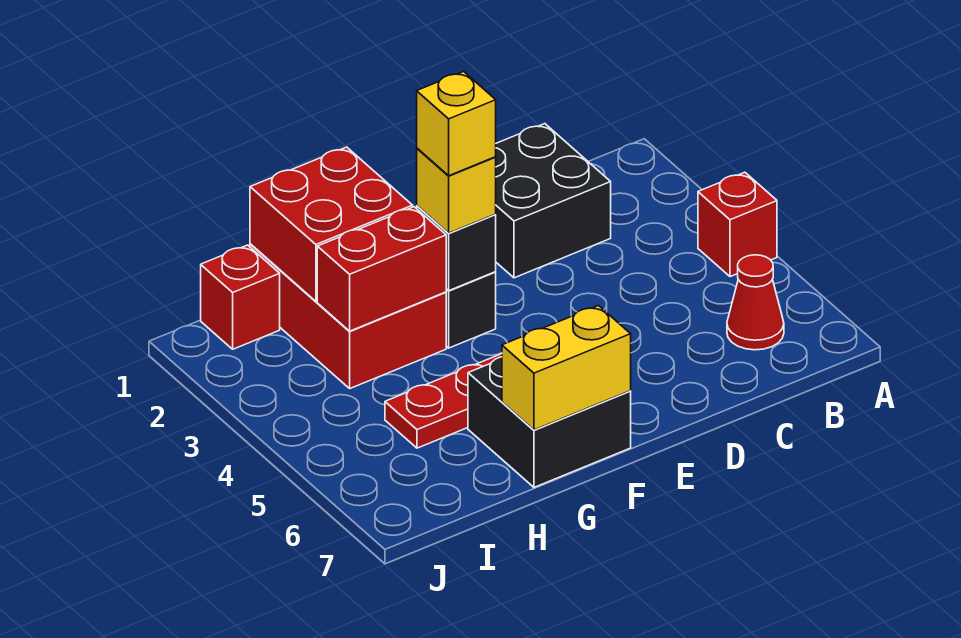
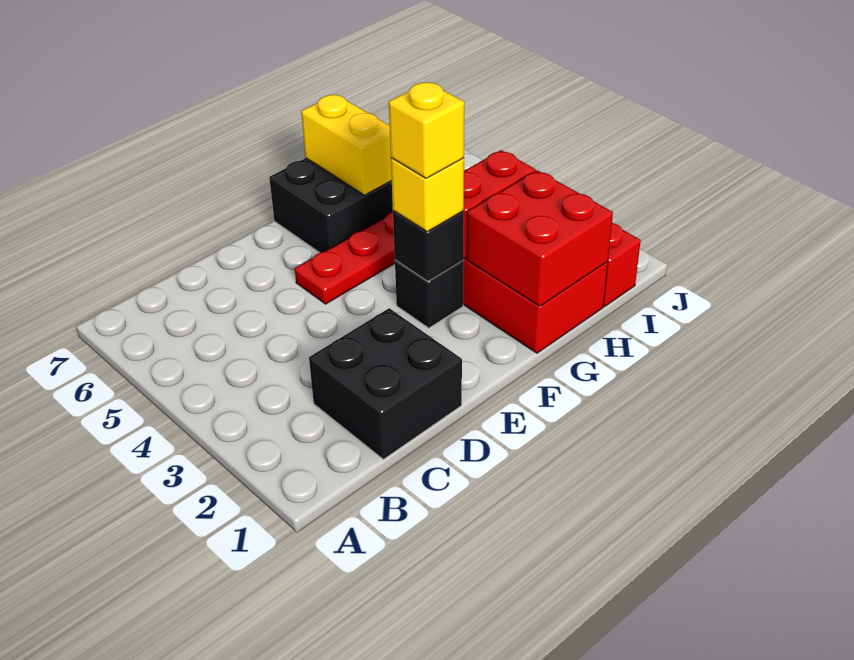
red brick A4 level 1 -> none
red cone B6 level 1 -> none
yellow brick F7:G7 level 2 -> yellow brick G6:G7 level 2

